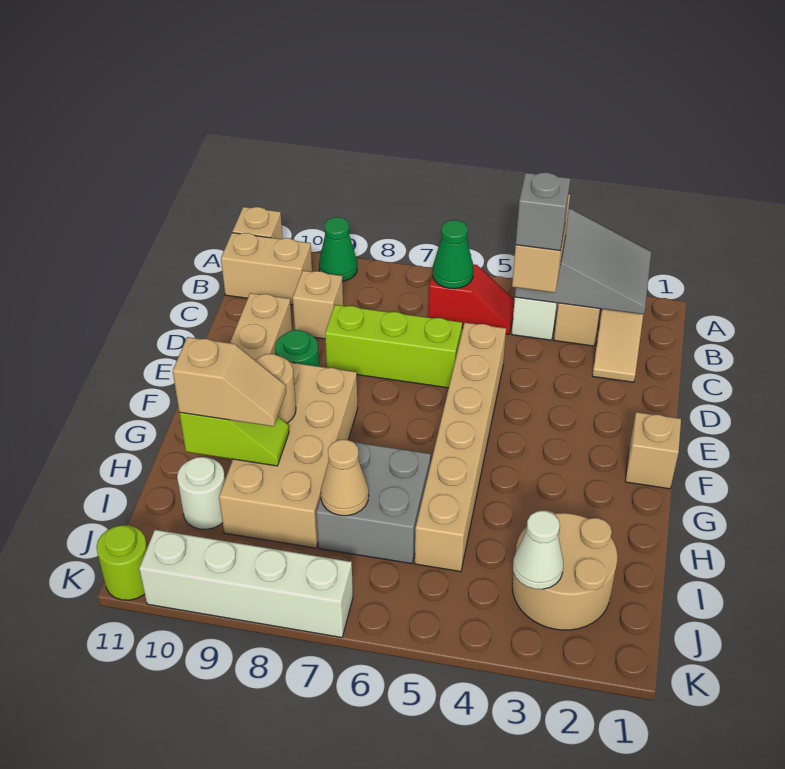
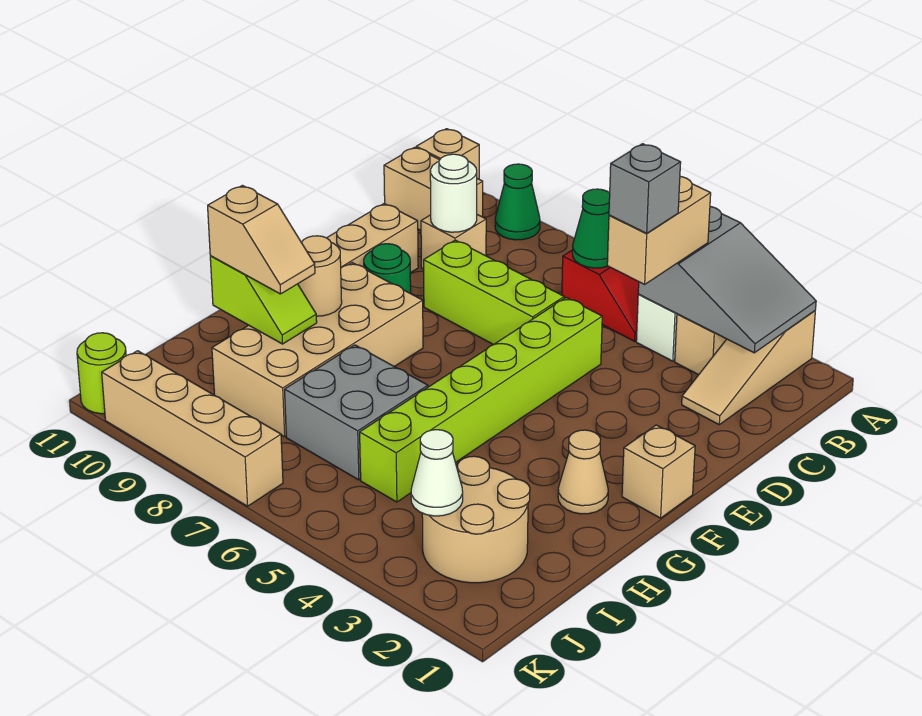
tan brick D5:I5 level 1 -> lime brick D5:I5 level 1
tan cone I7 level 2 -> tan cone G2 level 1
white round brick I10 level 1 -> white round brick C9 level 2
white brick K7:K10 level 1 -> tan brick K7:K10 level 1

